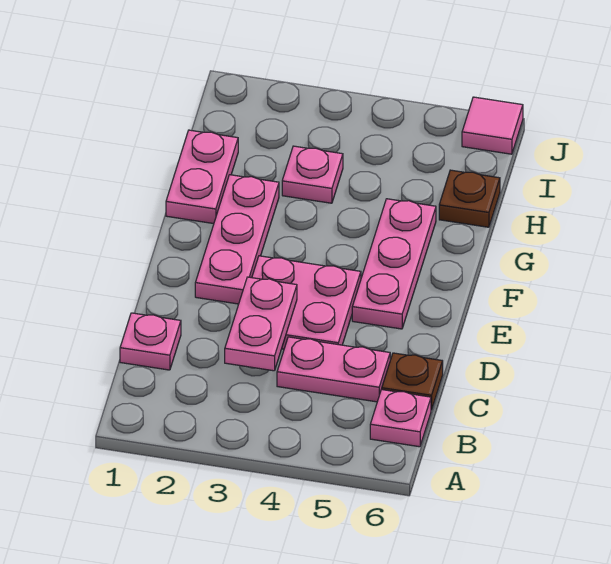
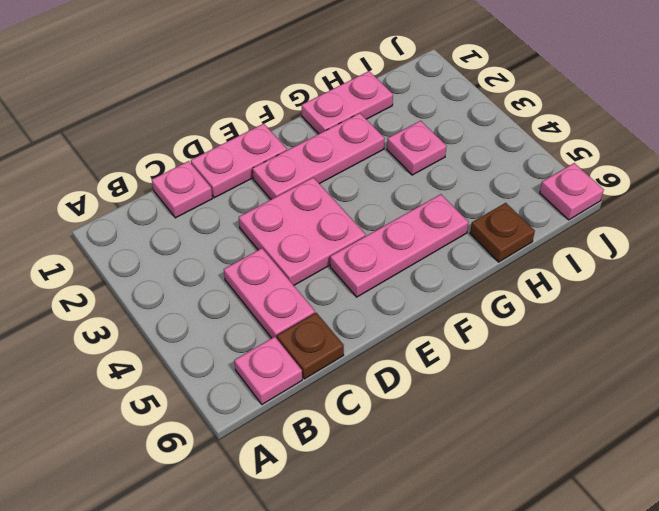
pink plate C3:D3 level 2 -> pink plate D1:E1 level 1
pink tile J6 level 1 -> pink plate J6 level 1

